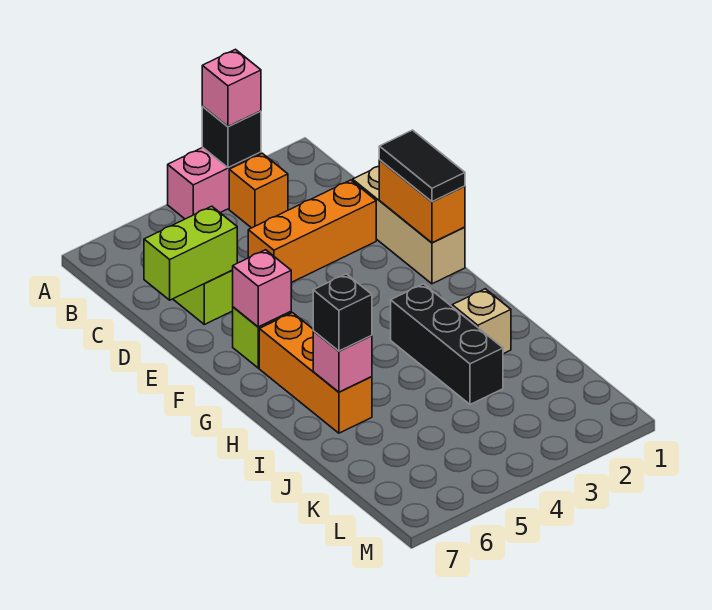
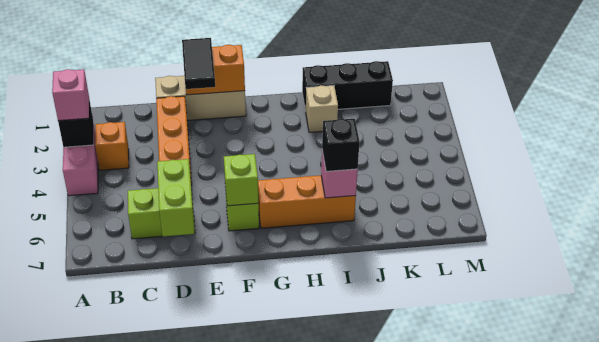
black tile E1:F1 level 3 -> black tile E1:E2 level 3
pink brick F6 level 2 -> lime brick F6 level 2
black brick H3:J3 level 1 -> black brick I1:K1 level 1

